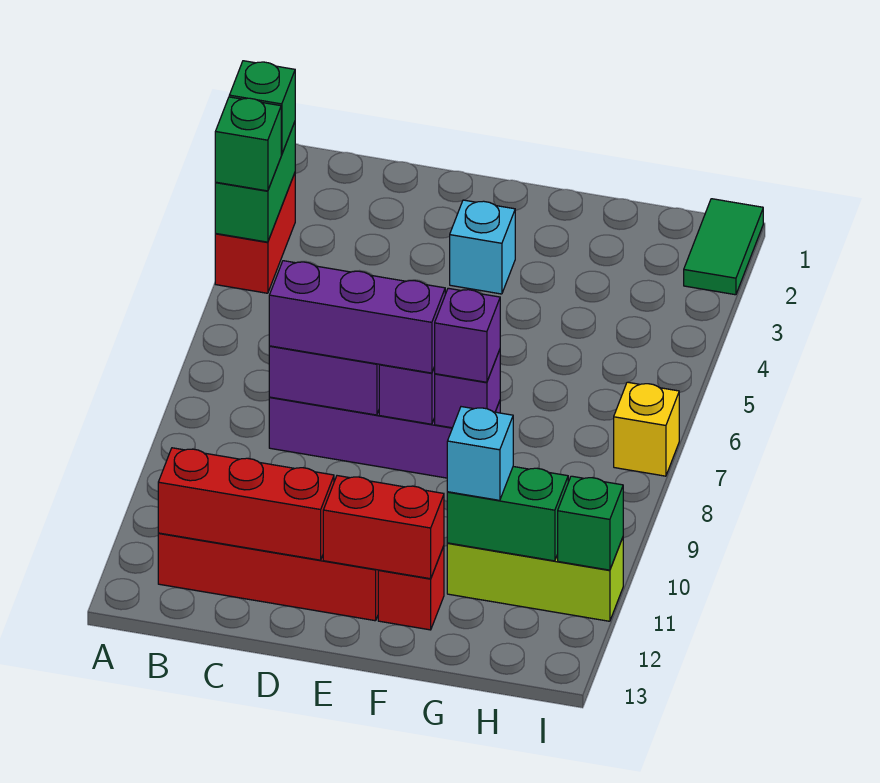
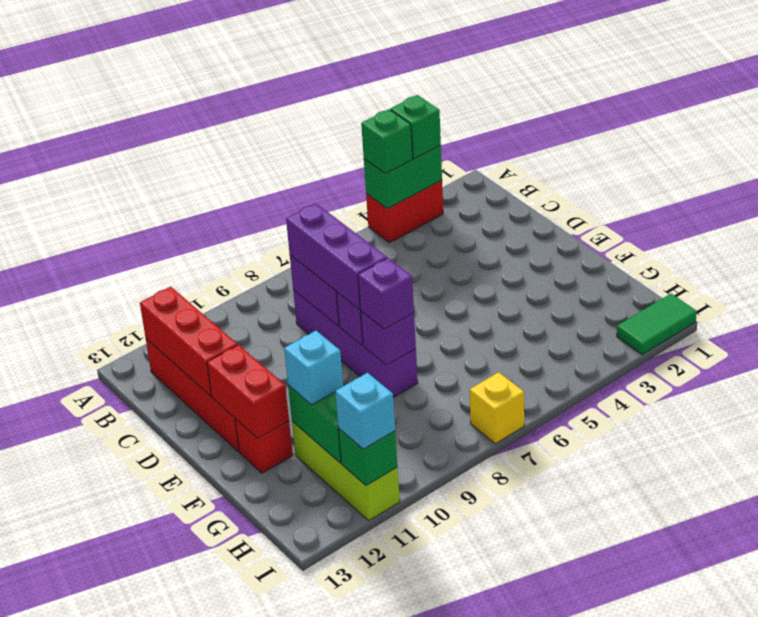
cyan brick E3 level 1 -> cyan brick I11 level 3

